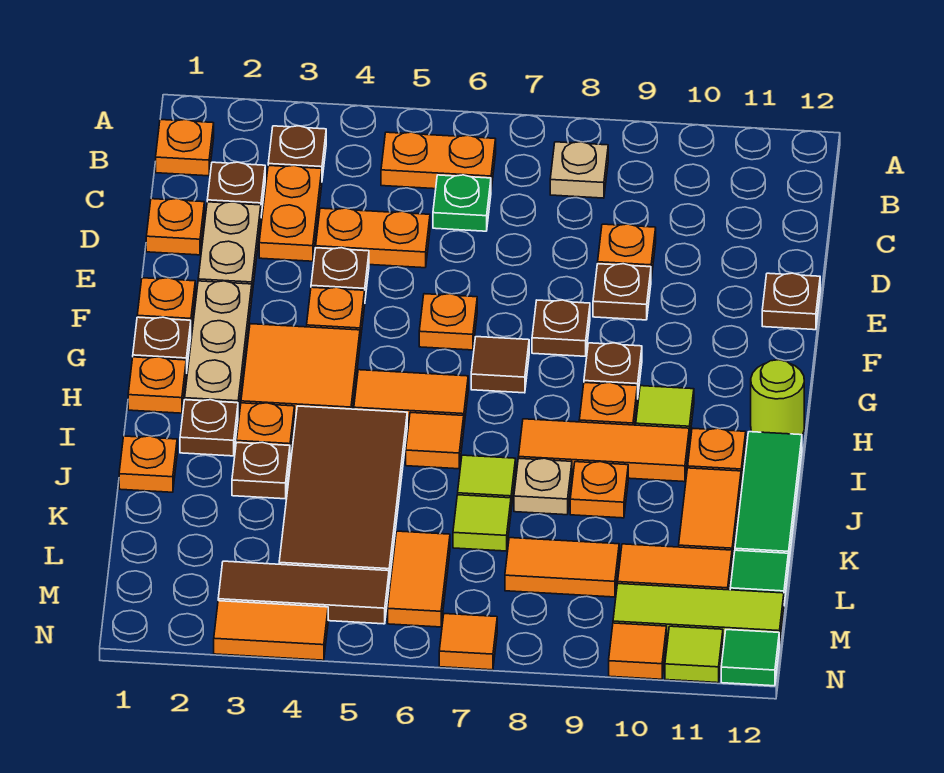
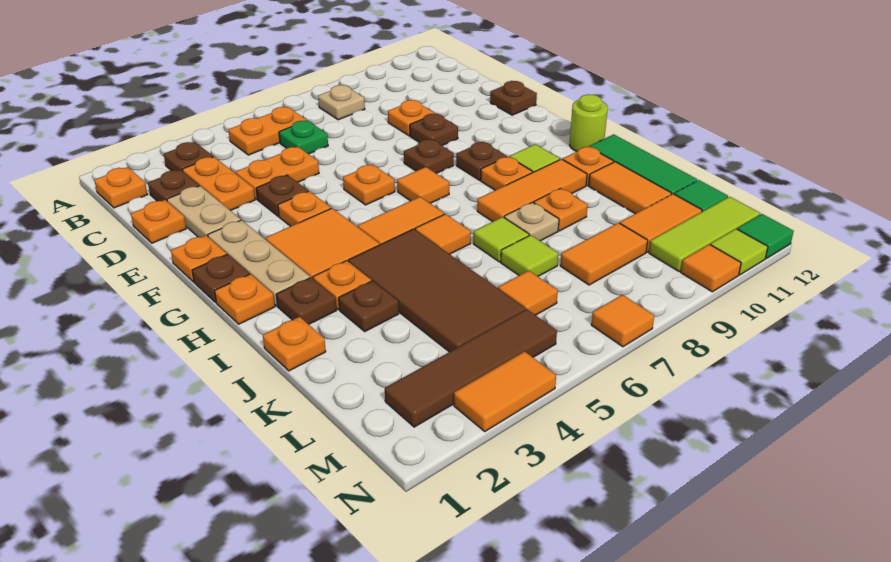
brown tile G7 level 1 -> orange tile G7 level 1
orange tile L6:M6 level 1 -> orange tile L6 level 1
brown tile M3:M5 level 1 -> brown tile M2:M5 level 1

